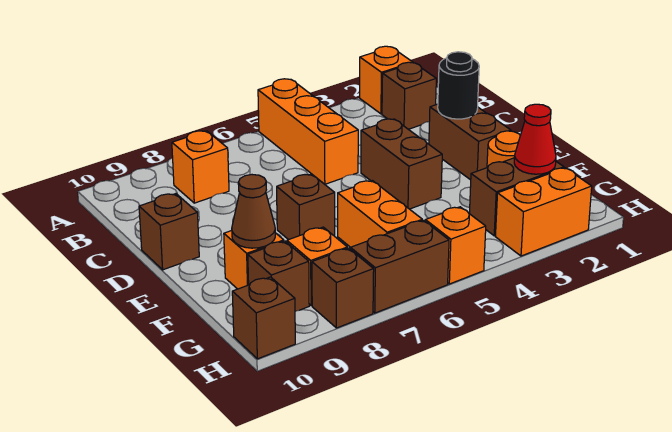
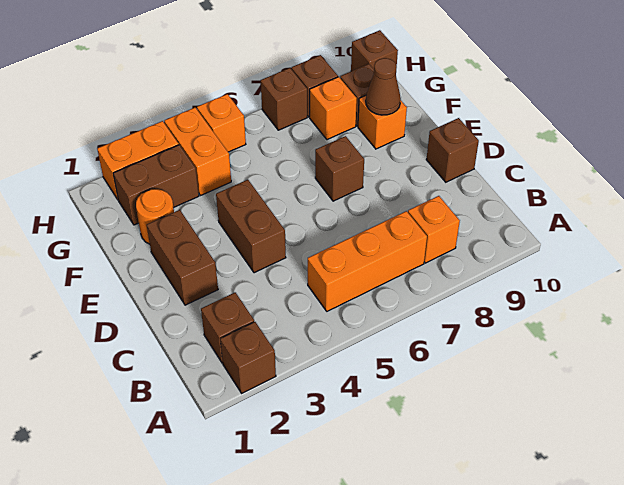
orange brick A2 level 1 -> brown brick A2 level 1
orange brick A5:C5 level 1 -> orange brick B5:B7 level 1
black round brick D2 level 2 -> none
orange brick F6:G6 level 1 -> orange brick G4:H4 level 1
red cone G2 level 2 -> none
brown brick H6:H7 level 1 -> brown brick H7 level 1

